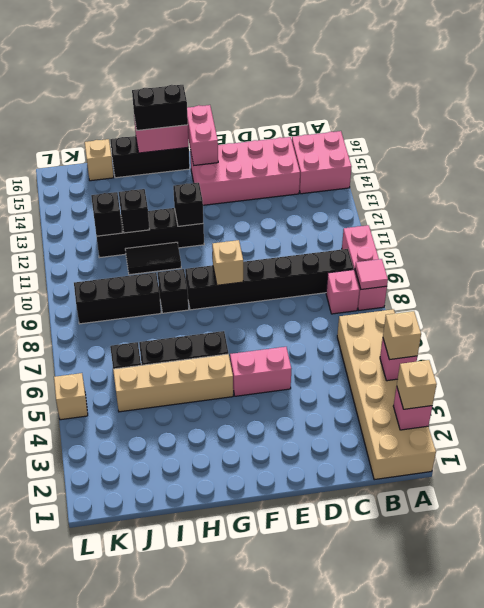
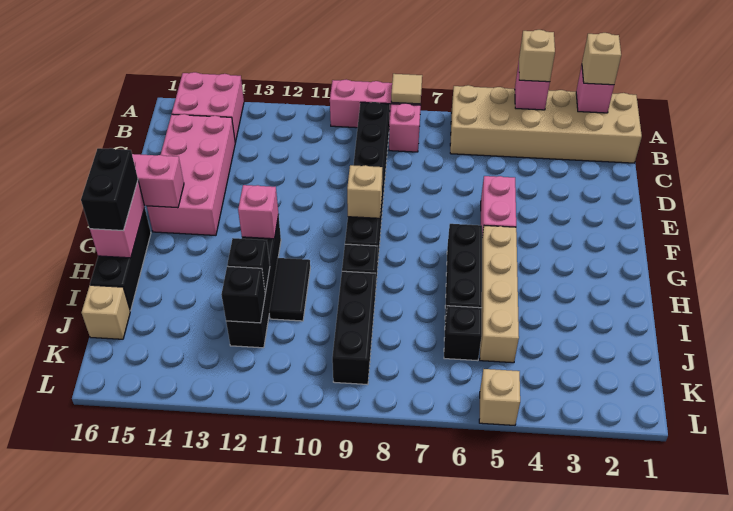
pink tile A8 level 2 -> tan tile A8 level 2
black brick G12 level 2 -> pink brick G12 level 2

